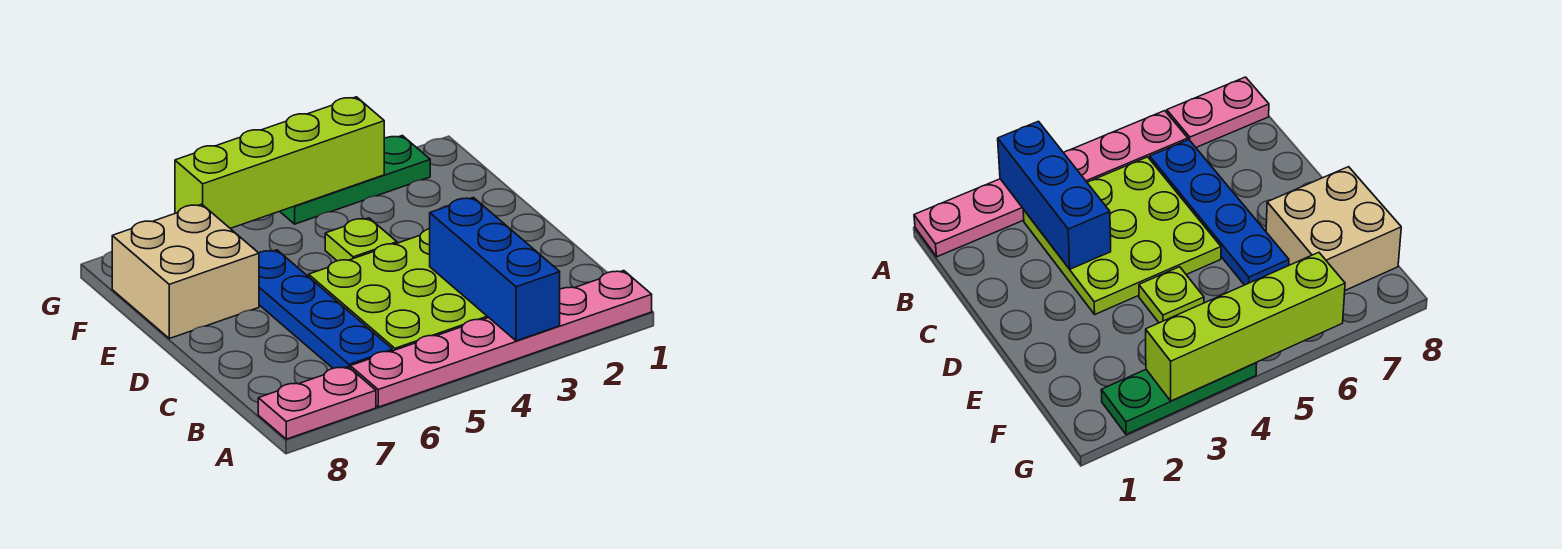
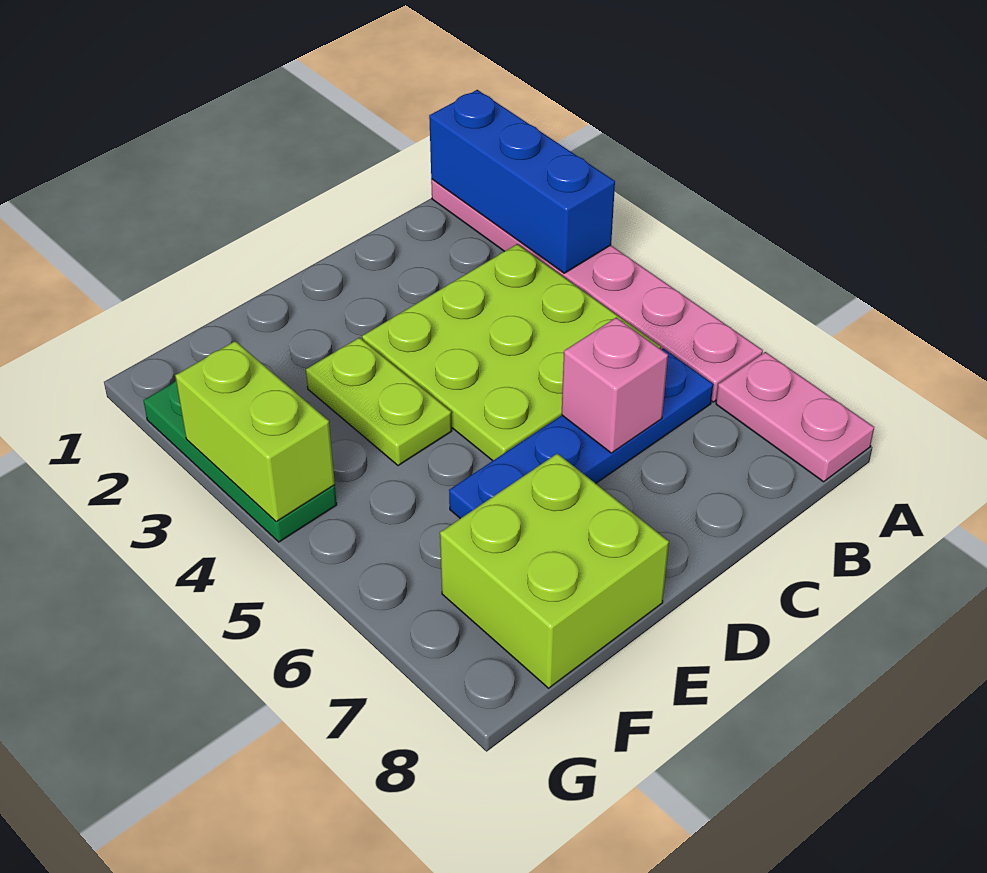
blue brick A3:C3 level 2 -> blue brick A1:A3 level 2
none -> pink brick C6 level 2
lime plate E4 level 1 -> lime plate E3:E4 level 1
tan brick E7:F8 level 1 -> lime brick E7:F8 level 1
lime brick G3:G6 level 2 -> lime brick G3:G4 level 2

